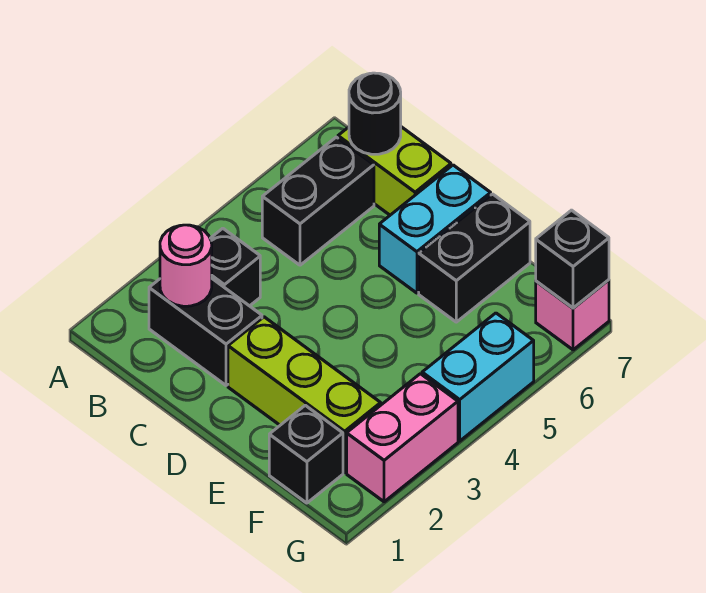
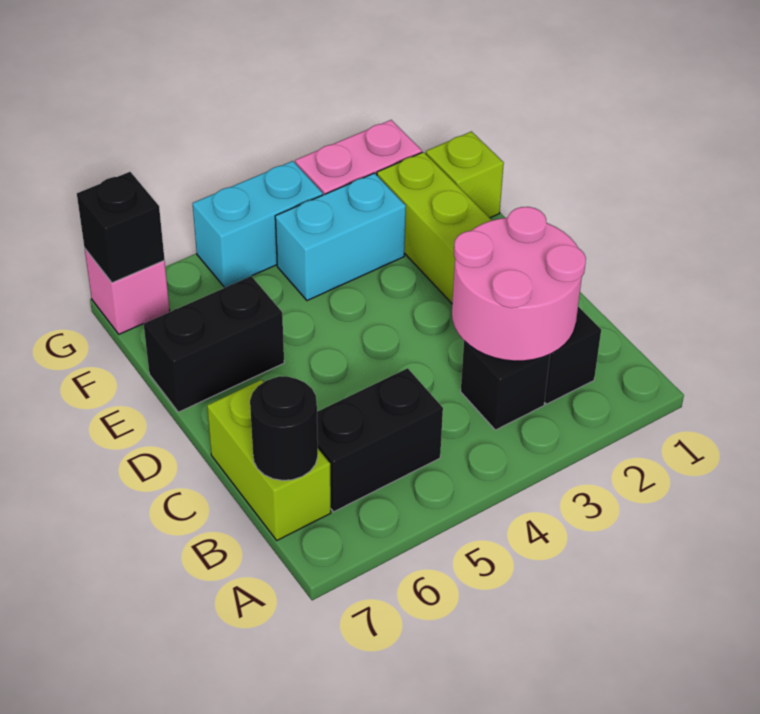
pink round brick B2 level 2 -> pink round brick B2:C3 level 2
cyan brick D6:D7 level 1 -> cyan brick F3:F4 level 1
black brick F1 level 1 -> lime brick F1 level 1

